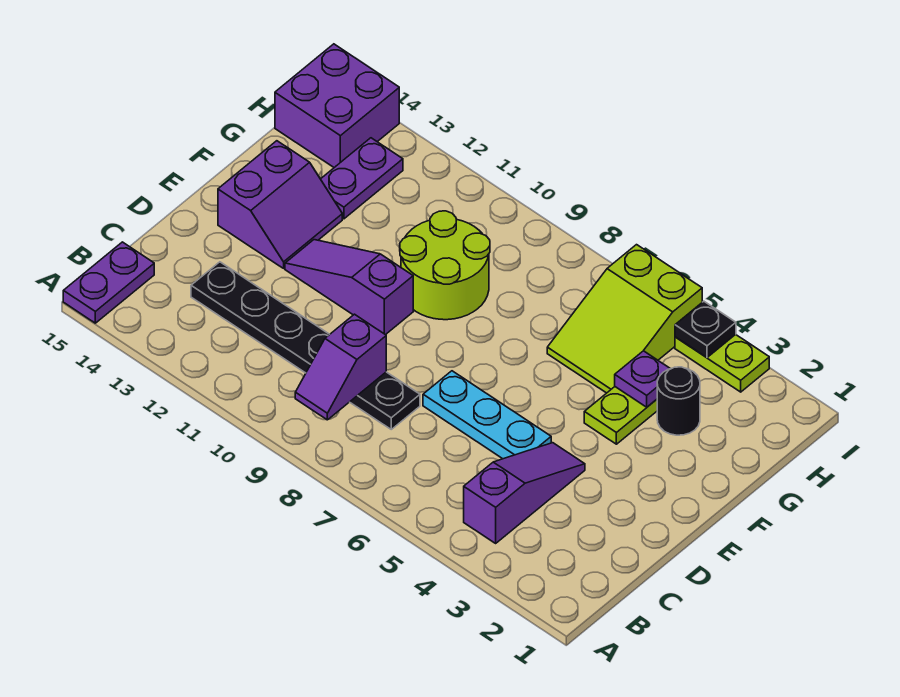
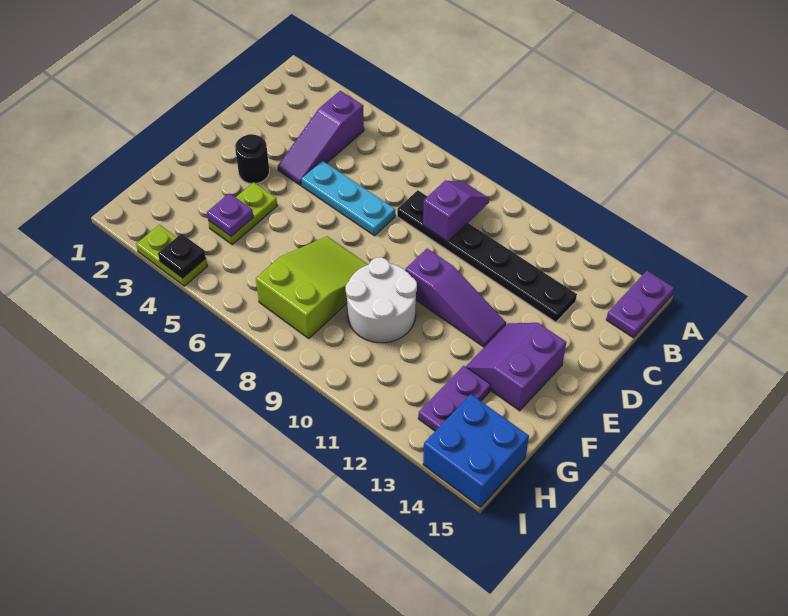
lime round brick F9:G10 level 1 -> white round brick F9:G10 level 1
black round brick G3 level 1 -> black round brick E3 level 1
lime slope G5:I6 level 1 top I -> lime slope F7:H8 level 1 top H
purple brick H14:I15 level 1 -> blue brick H14:I15 level 1

